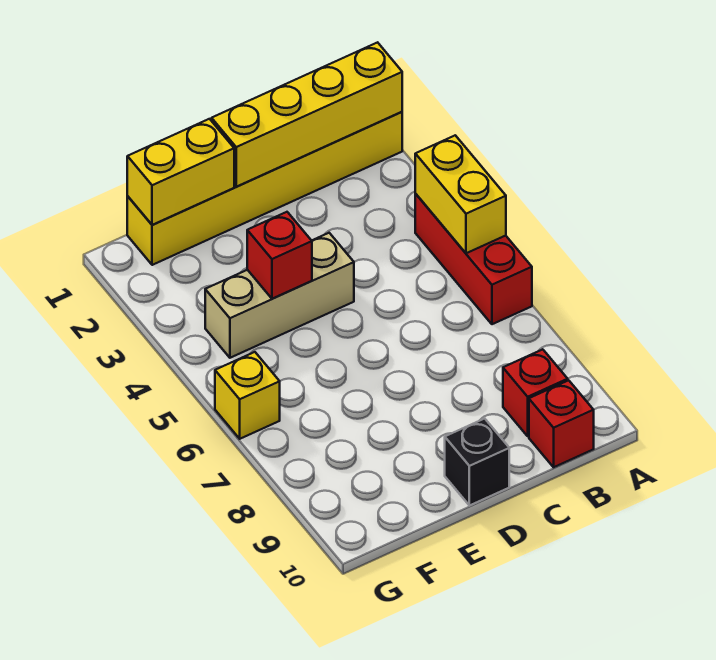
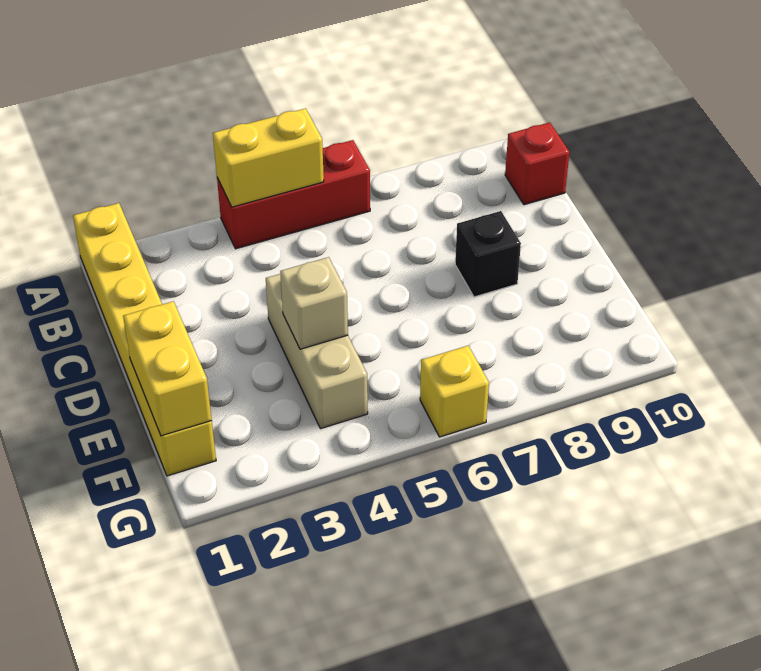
yellow brick A1:D1 level 2 -> none
red brick B9 level 1 -> none
black brick D10 level 1 -> black brick D8 level 1
red brick E4 level 2 -> tan brick E4 level 2

